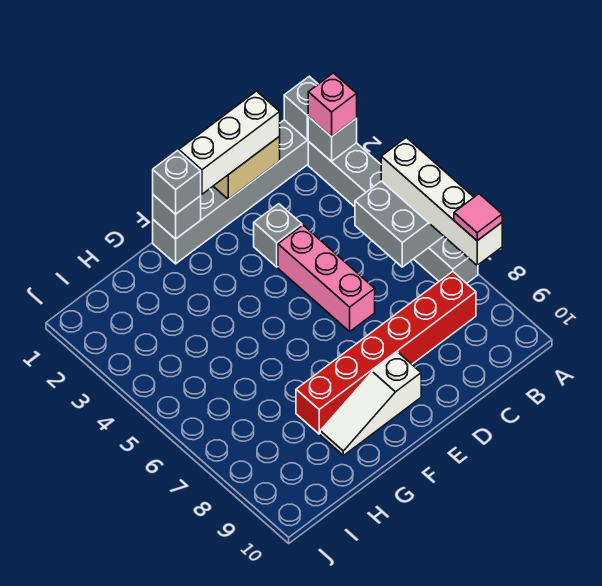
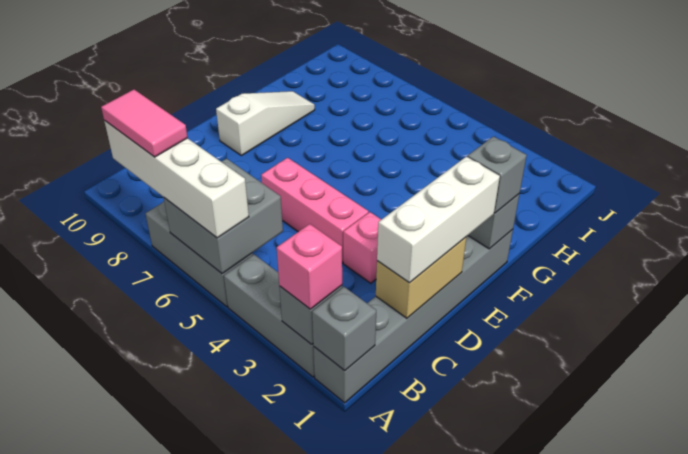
pink tile A8 level 4 -> pink tile A7:A8 level 4
red brick B8:G8 level 1 -> none
grey brick D3 level 1 -> pink brick D3 level 1

